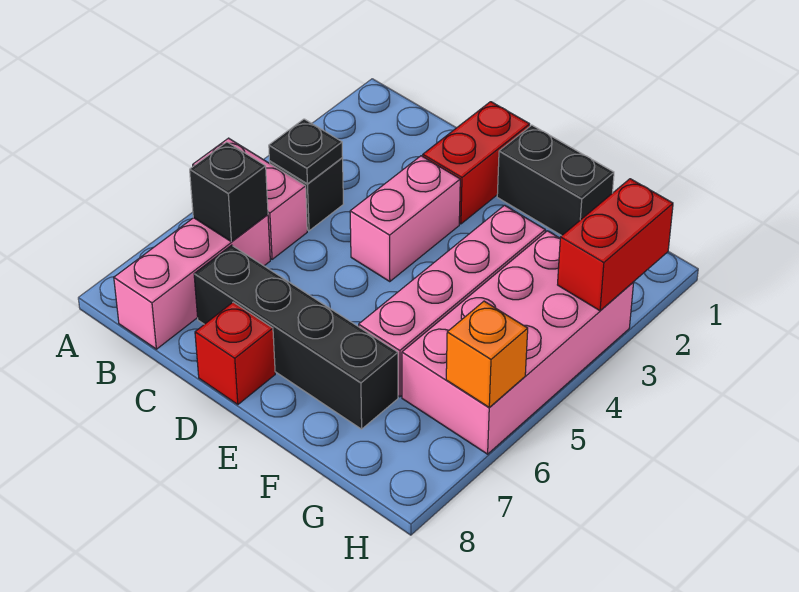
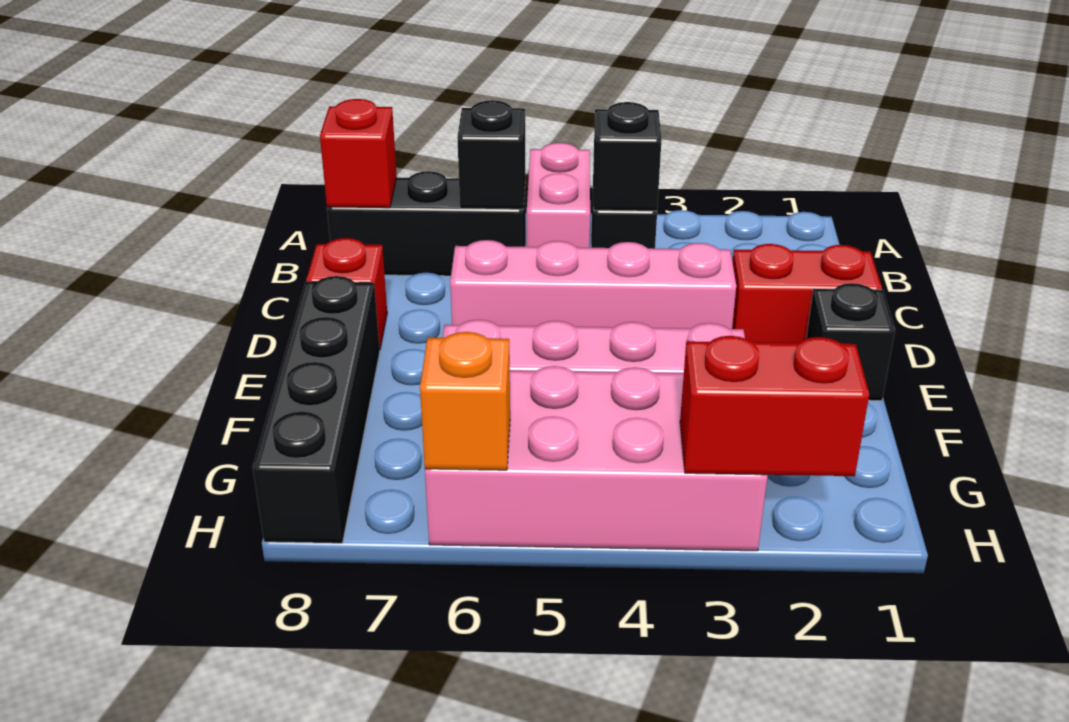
black plate B4 level 2 -> black brick B4 level 2
pink brick B6:B8 level 1 -> black brick B6:B8 level 1
none -> red brick B8 level 2
black brick C7:F7 level 1 -> black brick E8:H8 level 1
pink brick D3:D4 level 1 -> pink brick D3:D6 level 1
black brick E1:F1 level 1 -> black brick E1 level 1

